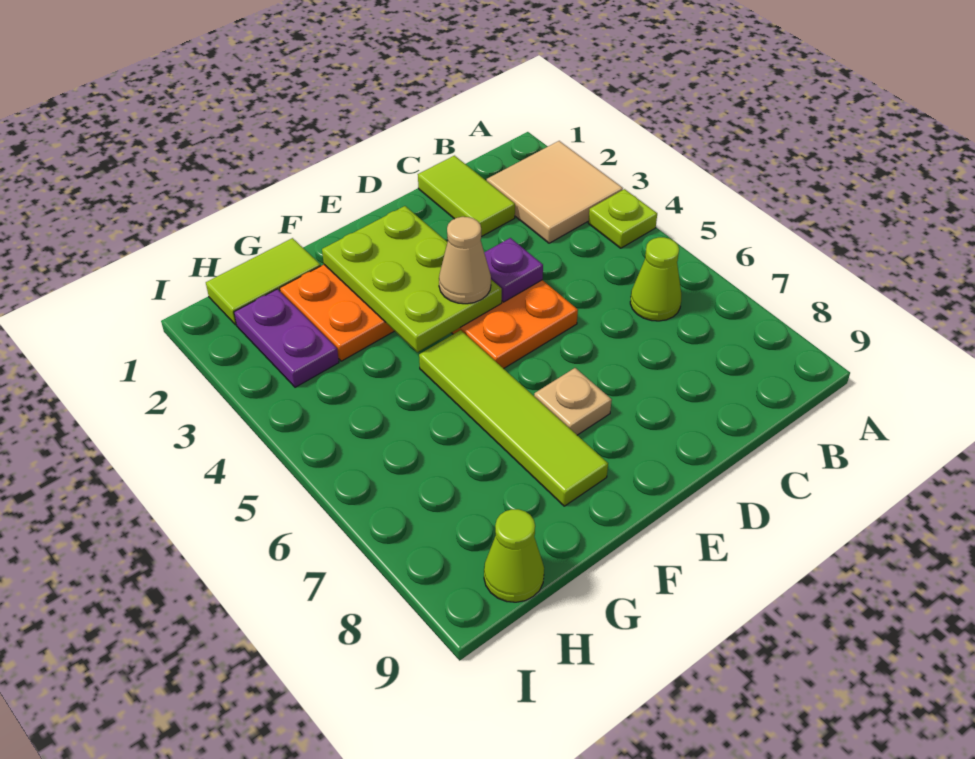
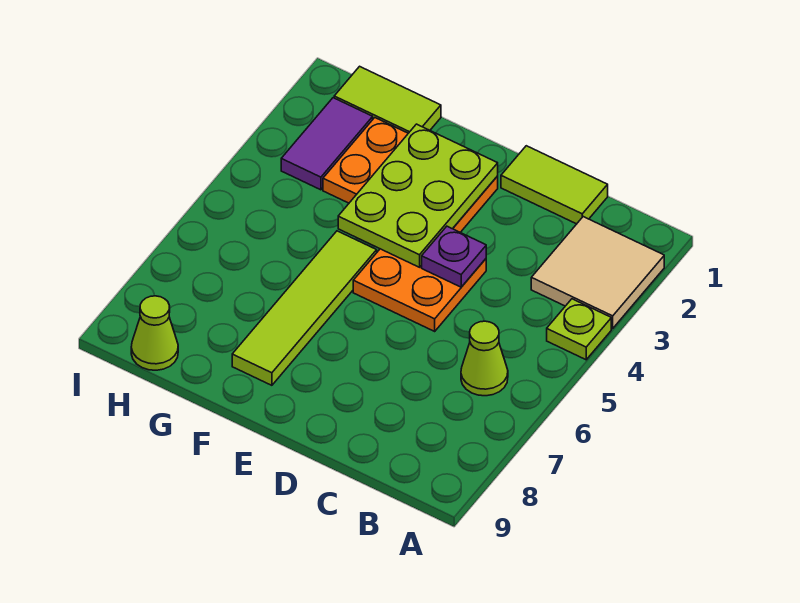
lime tile C1:C2 level 1 -> lime tile C1:D1 level 1
tan cone E4 level 3 -> none
tan plate E7 level 1 -> none
purple plate H2:H3 level 1 -> purple tile H2:H3 level 1

